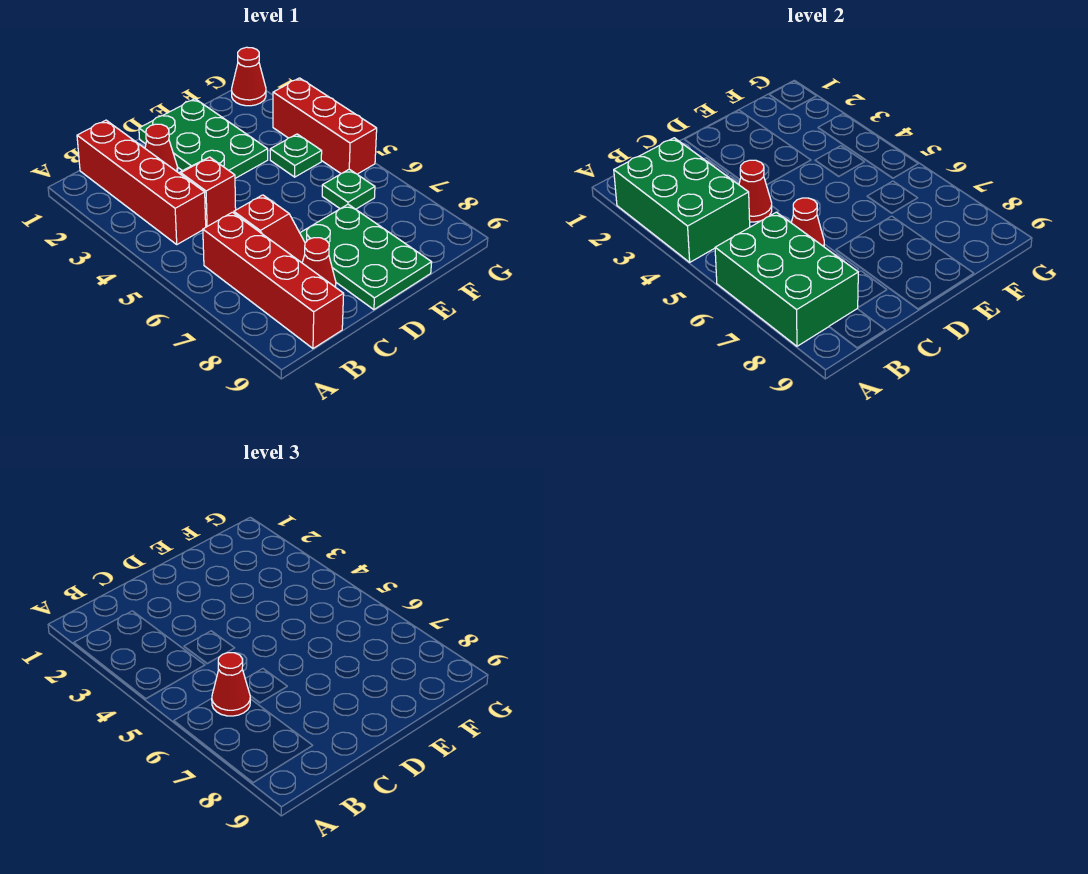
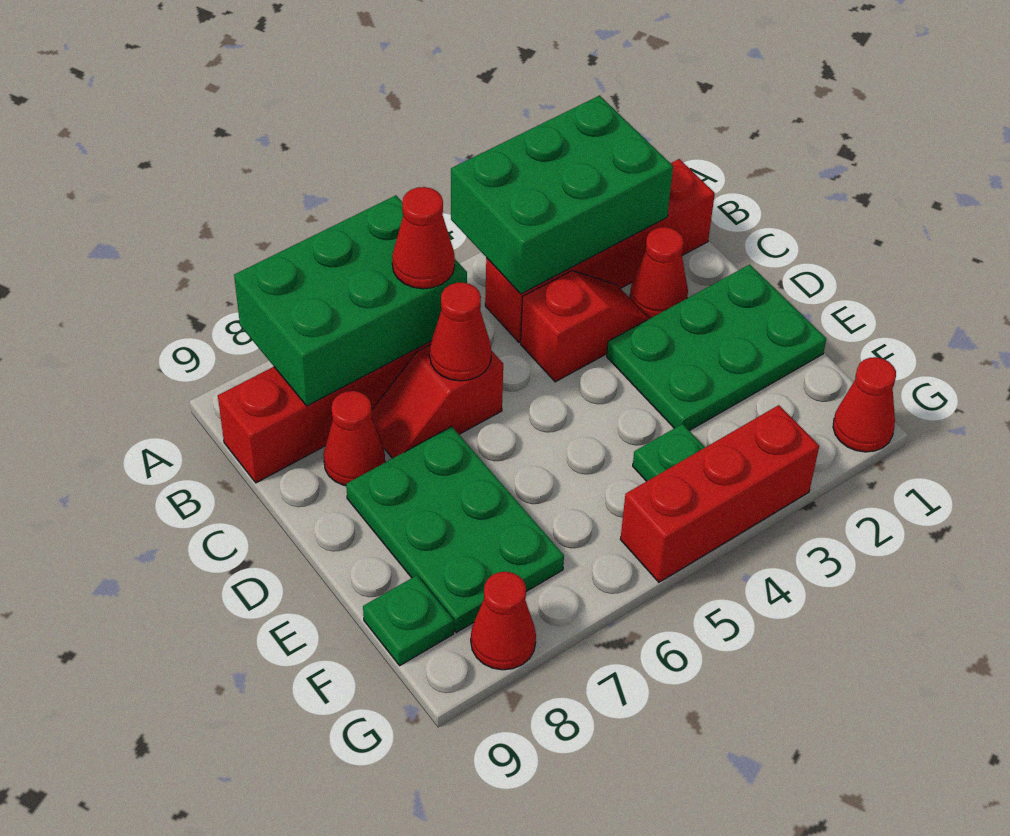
red cone C4 level 2 -> red cone G8 level 1
green plate D7:E9 level 1 -> green plate D7:F8 level 1
green plate F6 level 1 -> green plate F9 level 1

